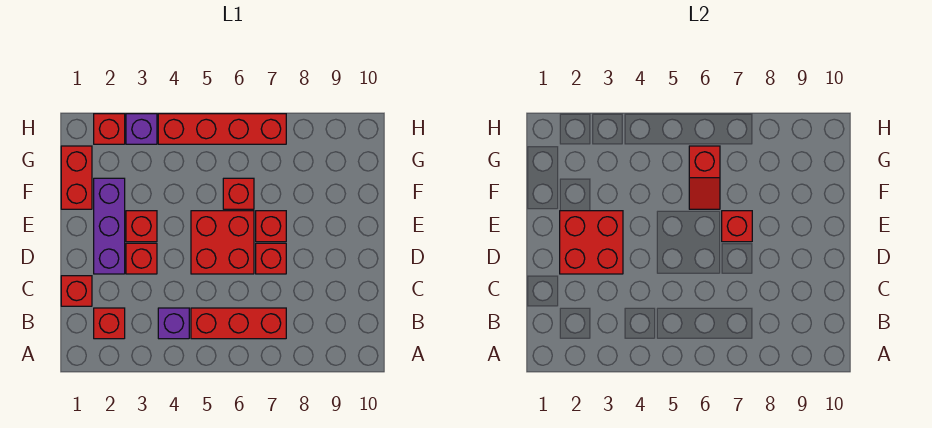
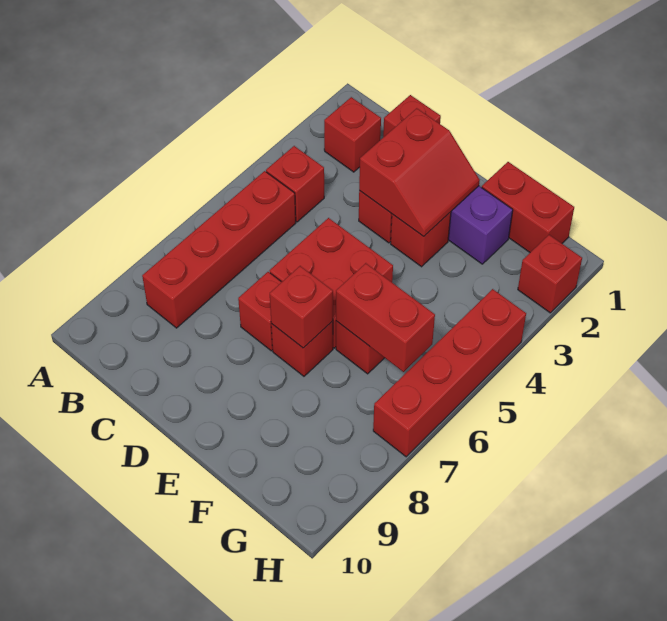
purple brick B4 level 1 -> red brick B4 level 1
red brick B5:B7 level 1 -> red brick B5:B8 level 1
red brick D2:E3 level 2 -> red slope D2:E3 level 2 top D
red slope F6:G6 level 2 top G -> red brick F6:G6 level 2
purple brick H3 level 1 -> none

